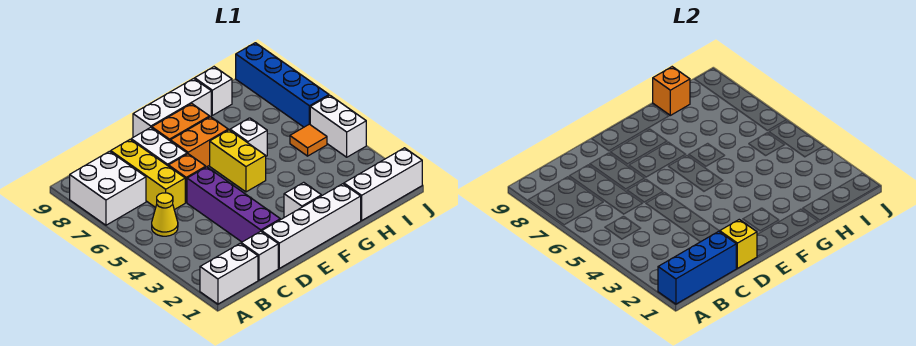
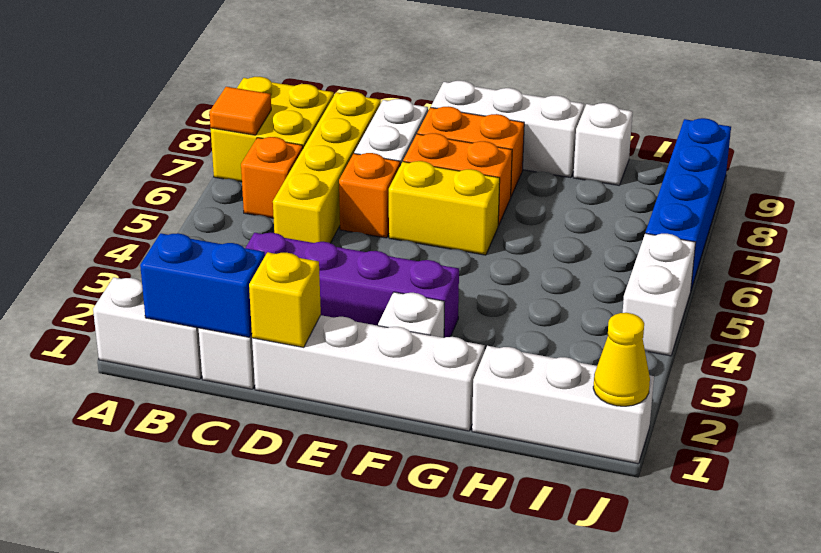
blue brick A1:C1 level 2 -> blue brick B1:C1 level 2
white brick A7:B8 level 1 -> yellow brick A7:B8 level 1
yellow cone B5 level 1 -> yellow cone J1 level 2
yellow brick C6:C8 level 1 -> yellow brick C5:C8 level 1
purple brick D2:D5 level 1 -> purple brick C3:F3 level 1
yellow brick F5:F6 level 1 -> yellow brick E6:F6 level 1
white brick G6 level 1 -> none
orange brick H9 level 2 -> orange brick B6 level 1
orange tile I5 level 1 -> orange tile A7 level 2

